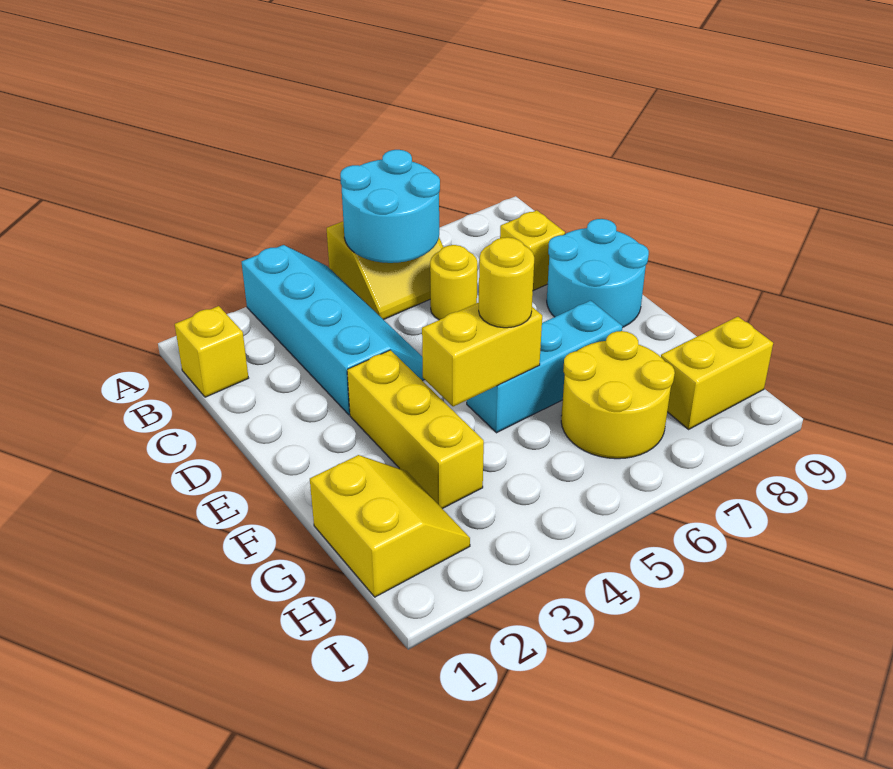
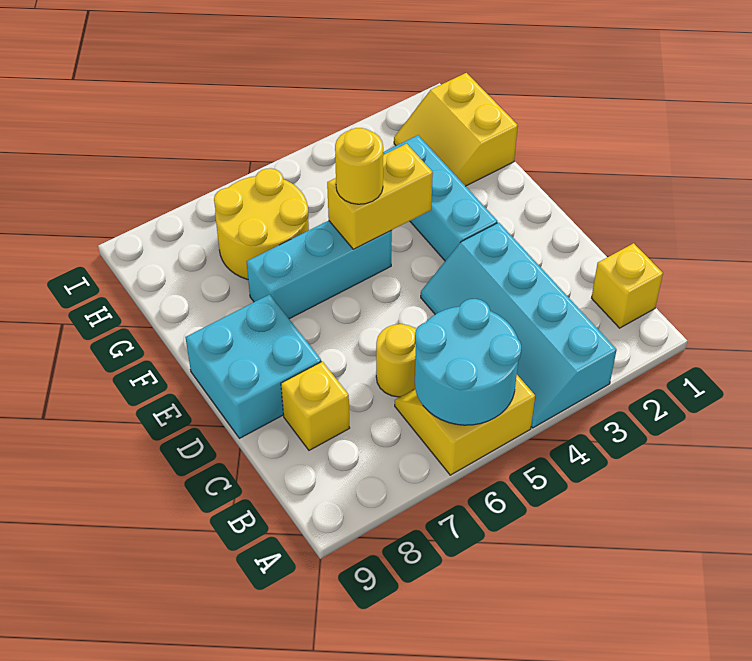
cyan round brick D8:E9 level 1 -> cyan brick D8:E9 level 1
yellow brick E3:G3 level 1 -> cyan brick E3:G3 level 1
yellow brick H8:H9 level 1 -> none

